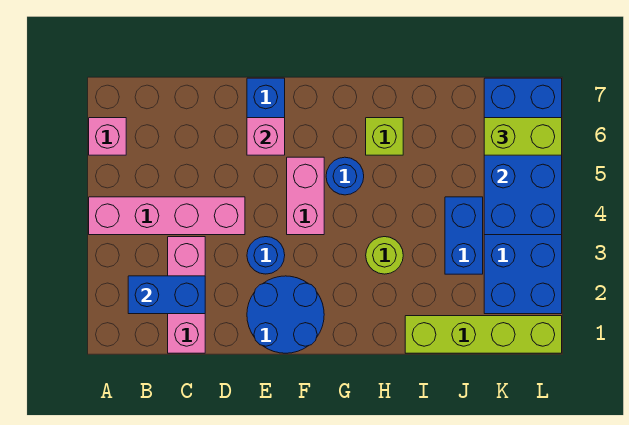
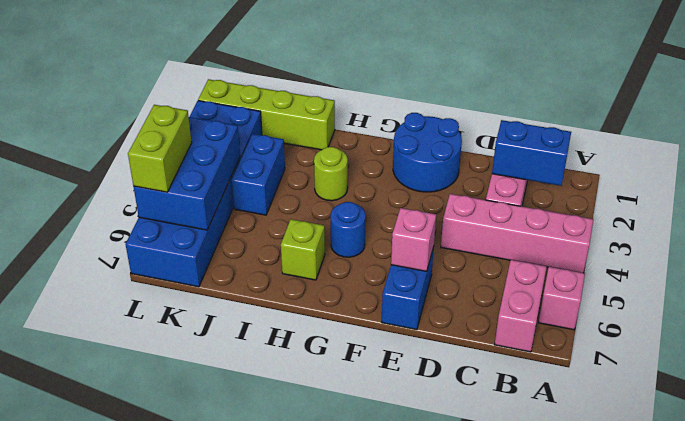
blue round brick E3 level 1 -> none
pink brick F4:F5 level 1 -> pink brick B6:B7 level 1
lime brick K6:L6 level 3 -> lime brick L5:L6 level 3

